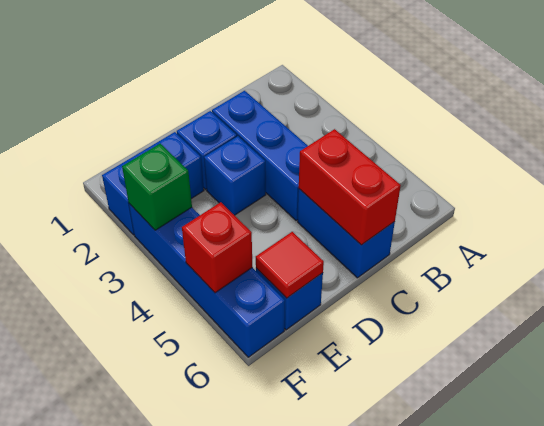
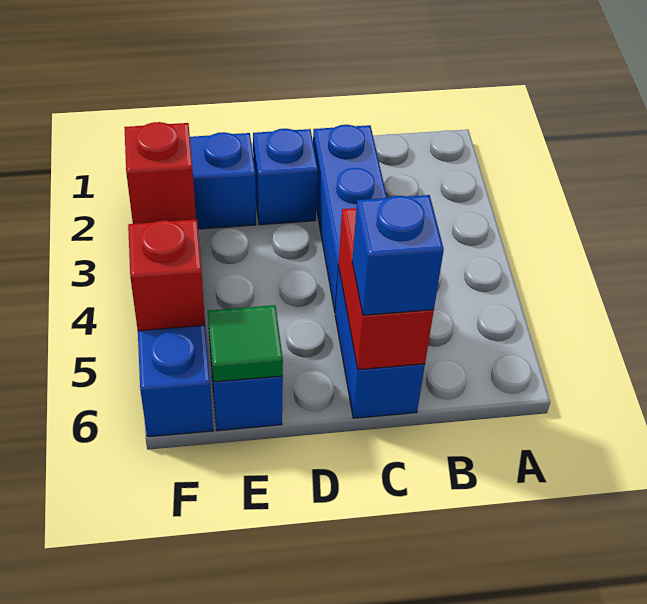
blue brick D3 level 1 -> blue brick C6 level 3
red tile E6 level 2 -> green tile E6 level 2
green brick F3 level 2 -> red brick F3 level 2

